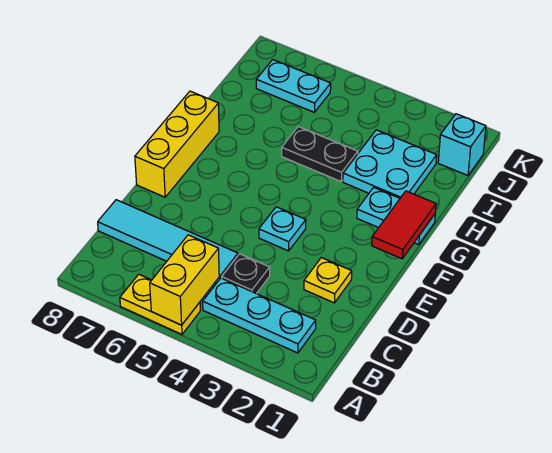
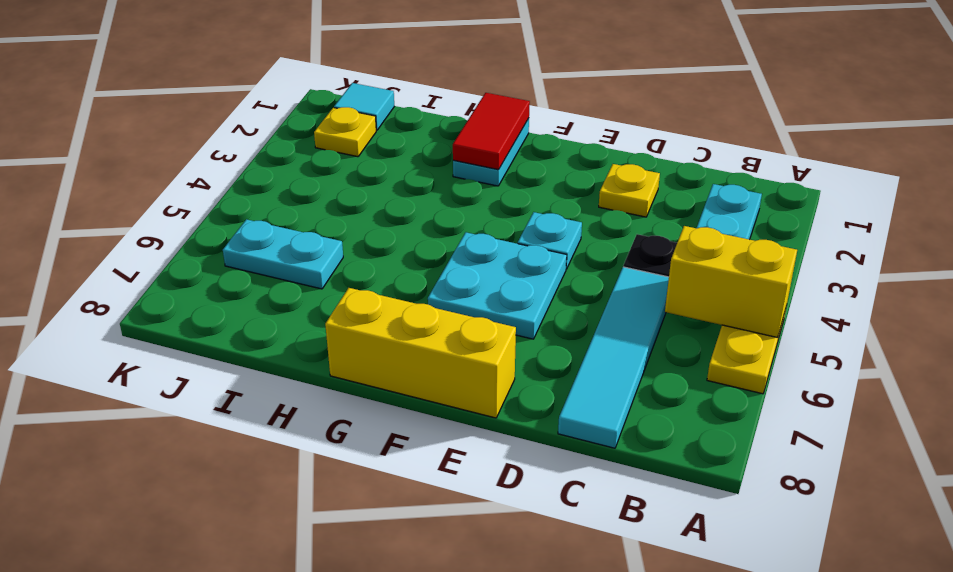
red tile F1:G1 level 2 -> red tile G1:G2 level 2
cyan plate H2:I3 level 1 -> cyan plate E5:F6 level 1
black plate H4:H5 level 1 -> none
cyan brick J1 level 1 -> cyan tile J1 level 1
none -> yellow plate J2 level 1
cyan plate J6:J7 level 1 -> cyan plate I6:J6 level 1

